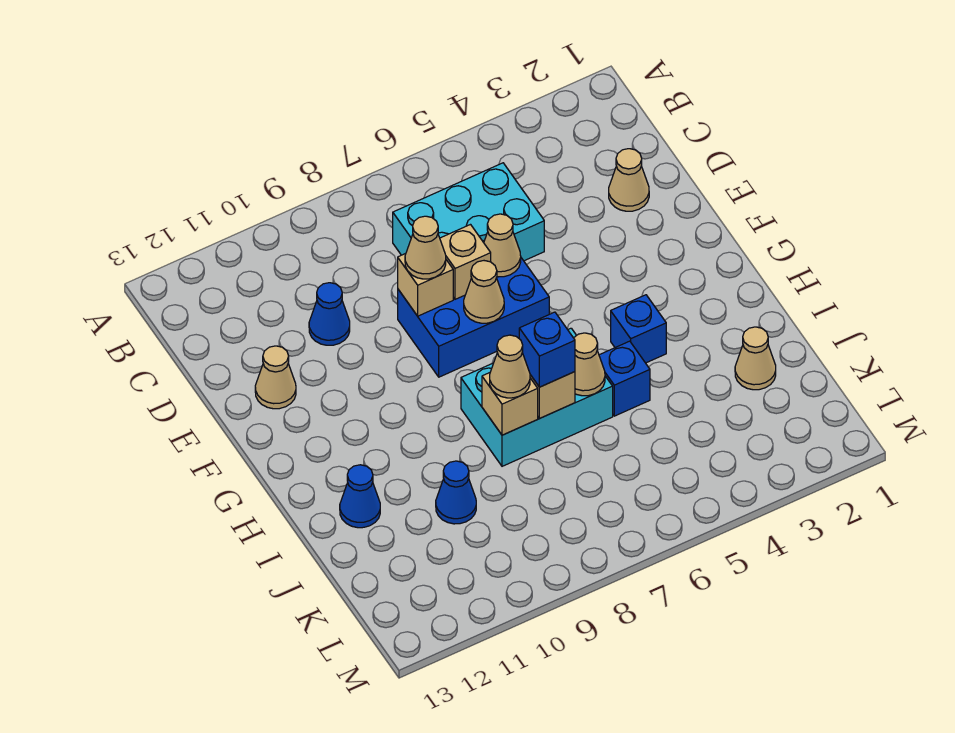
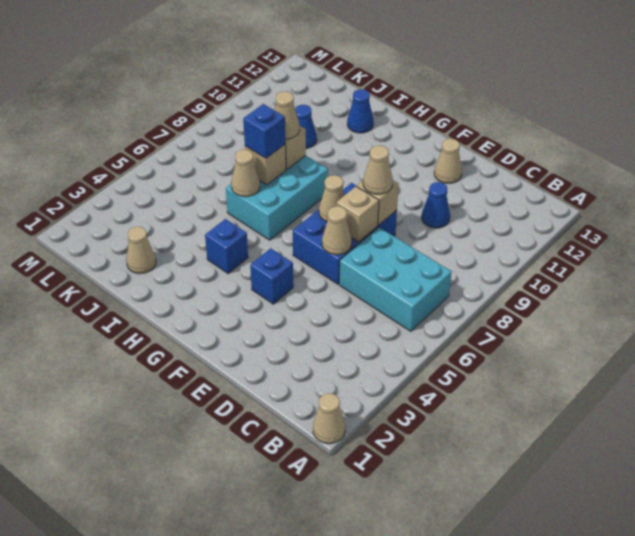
cyan brick C5:D7 level 1 -> cyan brick B6:D7 level 1
tan cone D2 level 1 -> tan cone A1 level 1
blue brick I5 level 1 -> blue brick F4 level 1

